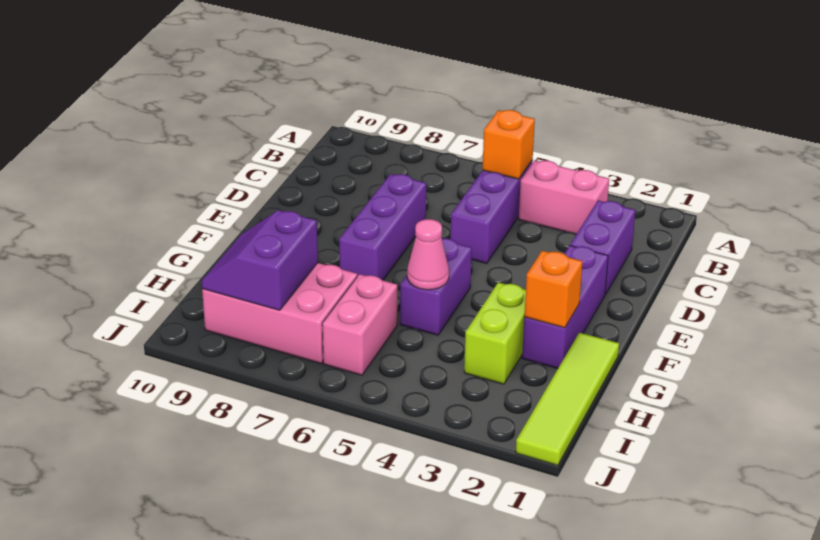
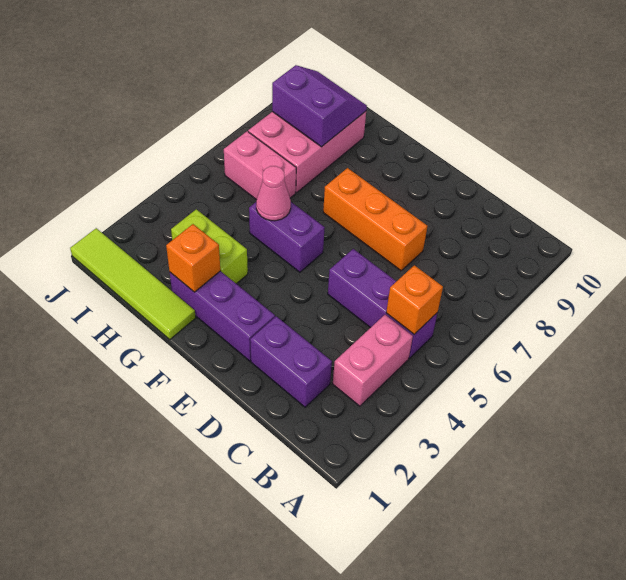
purple brick D7:F7 level 1 -> orange brick D7:F7 level 1

